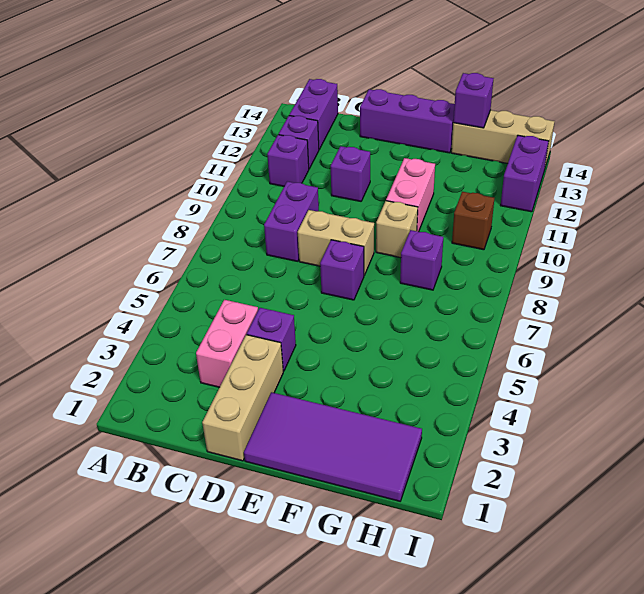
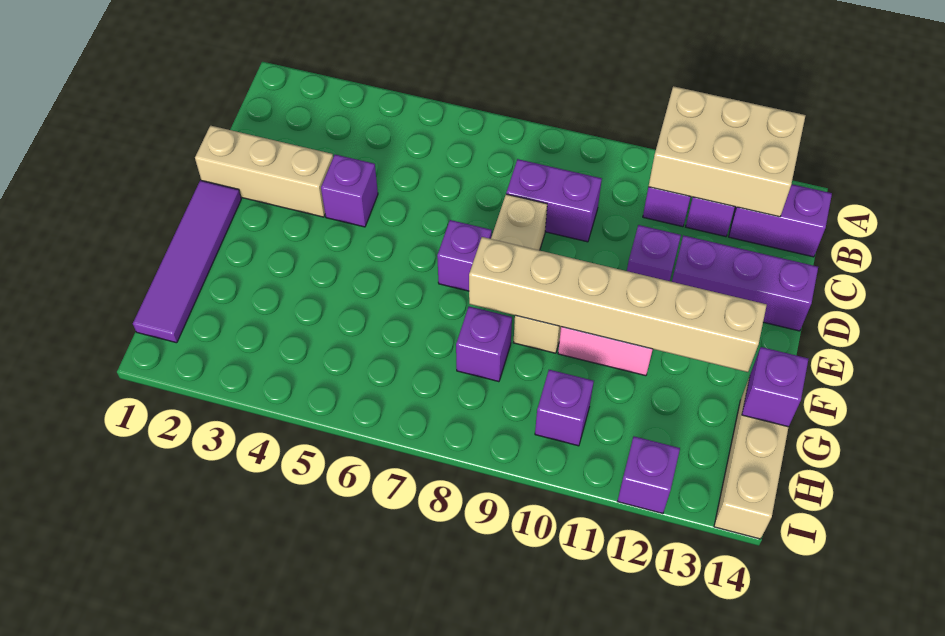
none -> tan brick A11:B13 level 2
pink brick C3:C4 level 1 -> none
purple brick D14:F14 level 1 -> purple brick D12:D14 level 1
purple tile E1:H2 level 1 -> purple tile E1:H1 level 1
none -> tan brick F8:F13 level 2
brown brick H10 level 1 -> purple brick H10 level 1
purple brick I12:I13 level 1 -> purple brick I12 level 1

